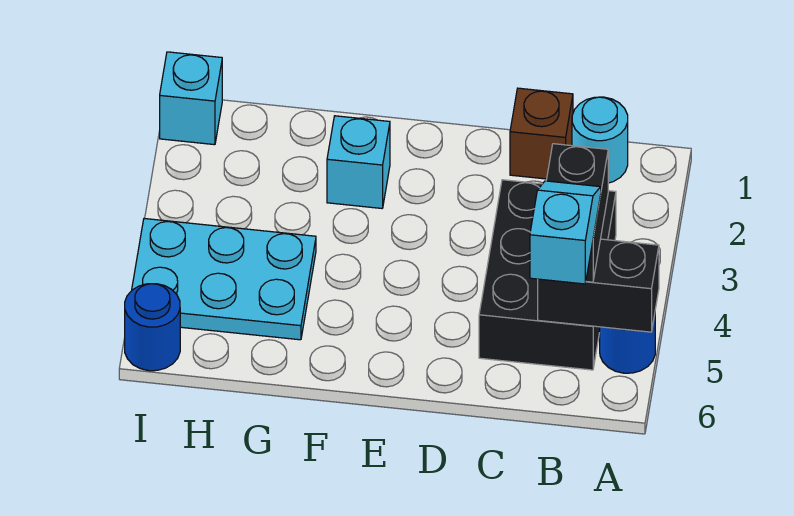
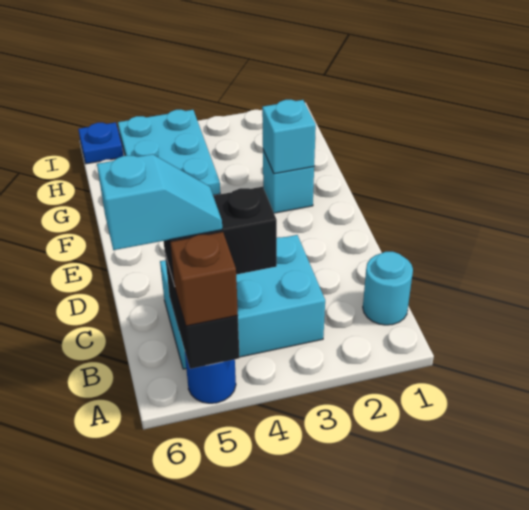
black brick B3:C5 level 1 -> cyan brick B3:C5 level 1
brown brick C1 level 1 -> brown brick A5 level 3
cyan brick I1 level 1 -> cyan brick F2 level 2
blue round brick I6 level 1 -> blue plate I6 level 1

